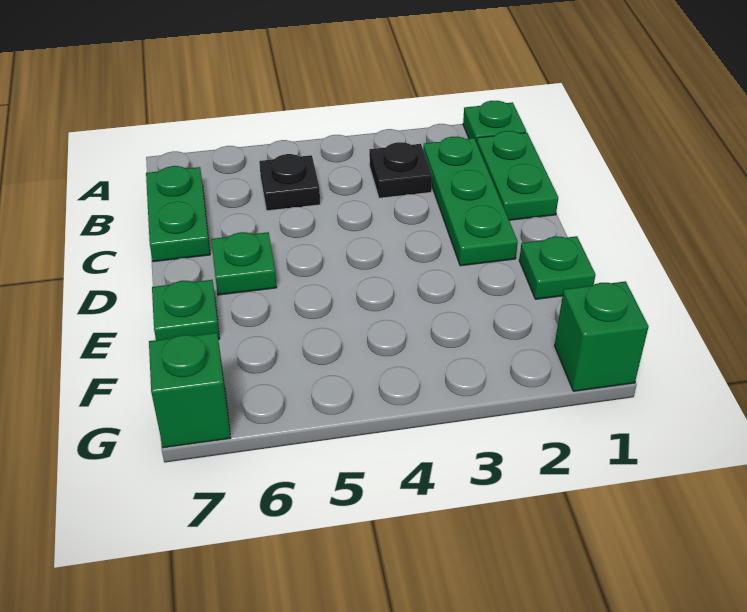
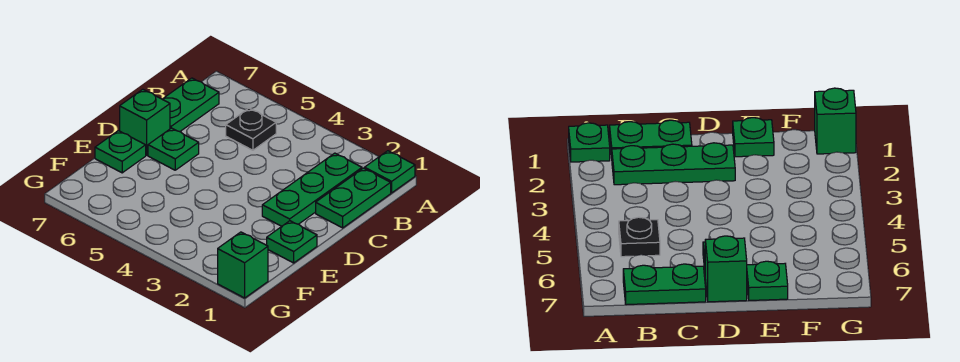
black plate B3 level 1 -> none
green brick G7 level 1 -> green brick D7 level 1

